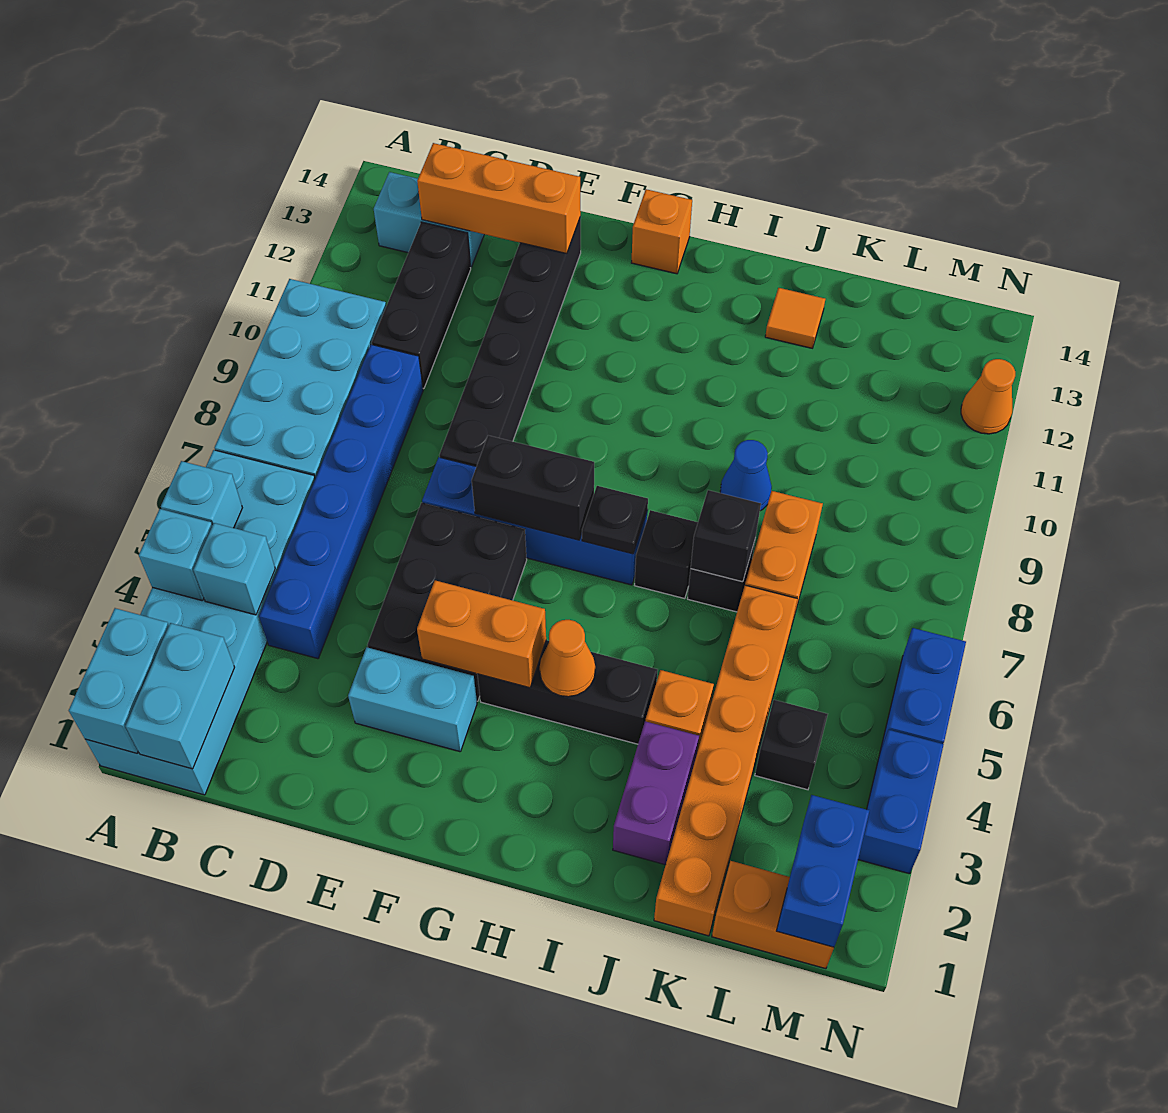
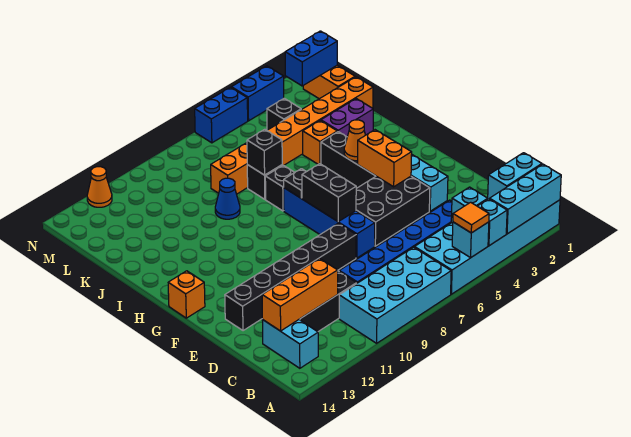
cyan brick A1:A2 level 2 -> cyan brick A1:A3 level 2
orange brick C13:E13 level 2 -> orange brick C11:C13 level 2
orange tile J13 level 1 -> orange tile A5 level 3

